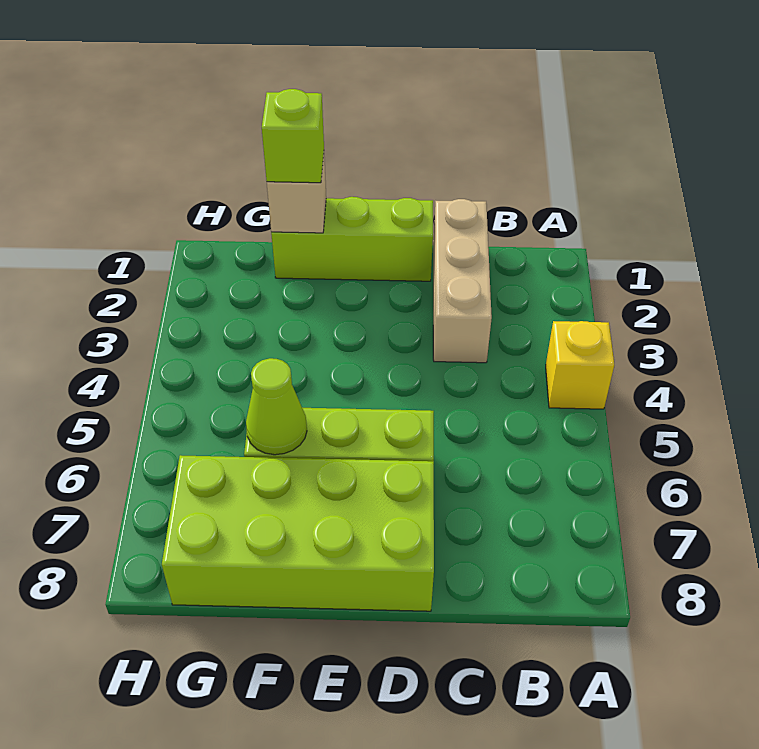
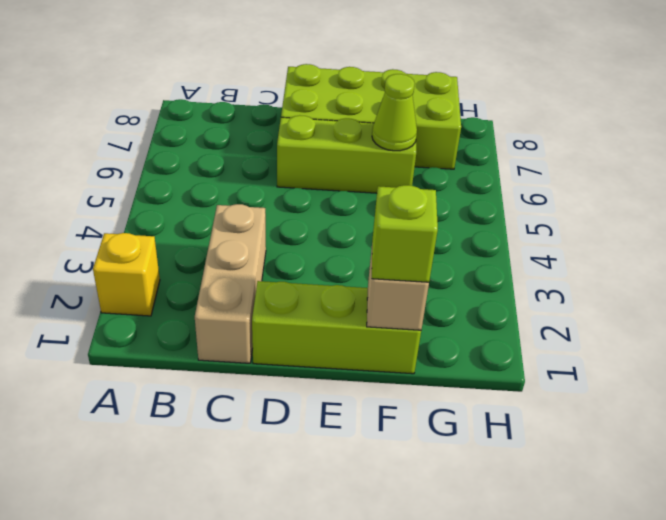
yellow brick A4 level 1 -> yellow brick A2 level 1

